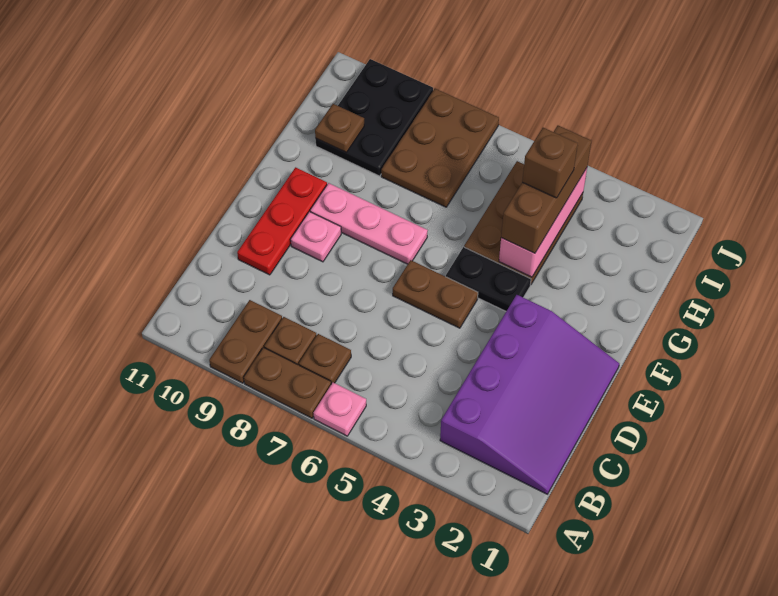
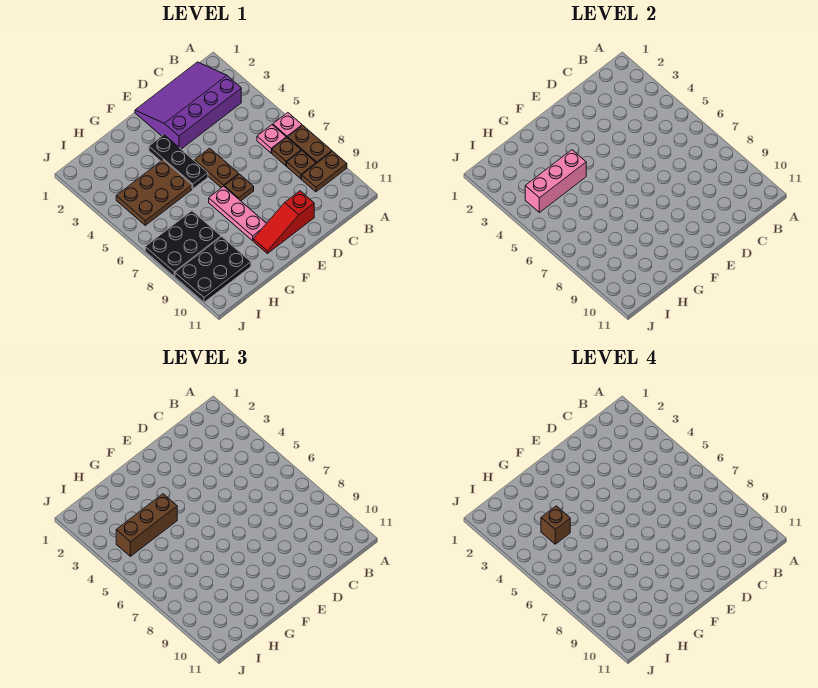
red plate D10:F10 level 1 -> red slope D10:F10 level 1 top D
pink plate E9 level 1 -> pink plate B6 level 1
black plate F4:F5 level 1 -> black plate F3:F5 level 1
brown plate H7:J8 level 1 -> black plate H7:J8 level 1
brown plate H10 level 2 -> brown plate E7 level 1

